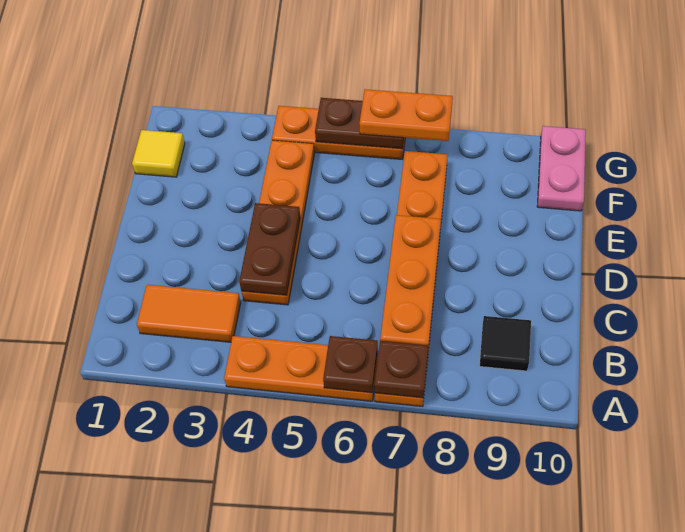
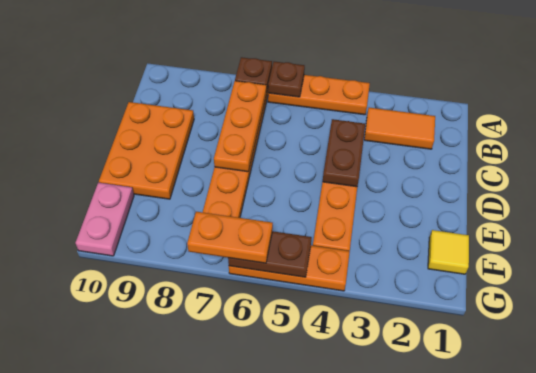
black tile B9 level 1 -> none
none -> orange plate C9:E10 level 1

